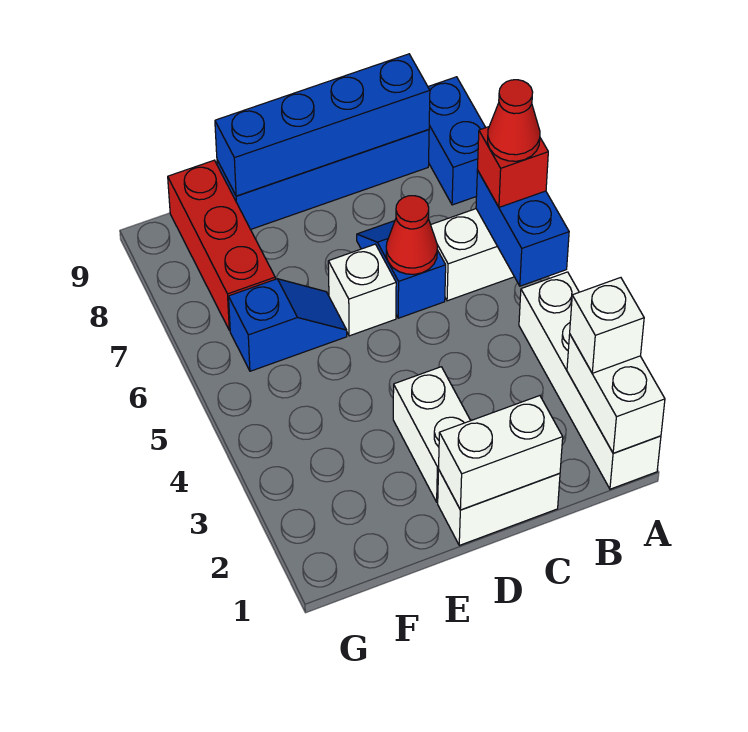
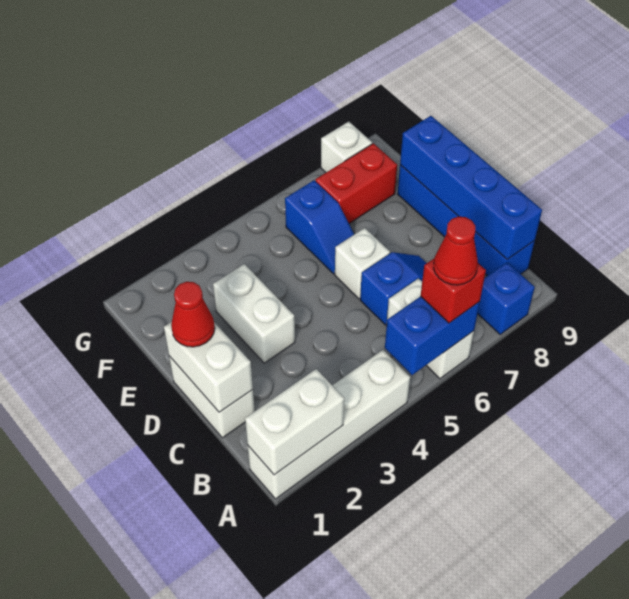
white brick A2 level 3 -> white brick G8 level 1
blue brick A8:A9 level 1 -> blue brick A8 level 1
red cone C6 level 2 -> red cone D1 level 3
white brick D2:D3 level 1 -> white brick D3:E3 level 1
red brick F7:F9 level 1 -> red brick F7:F8 level 1

